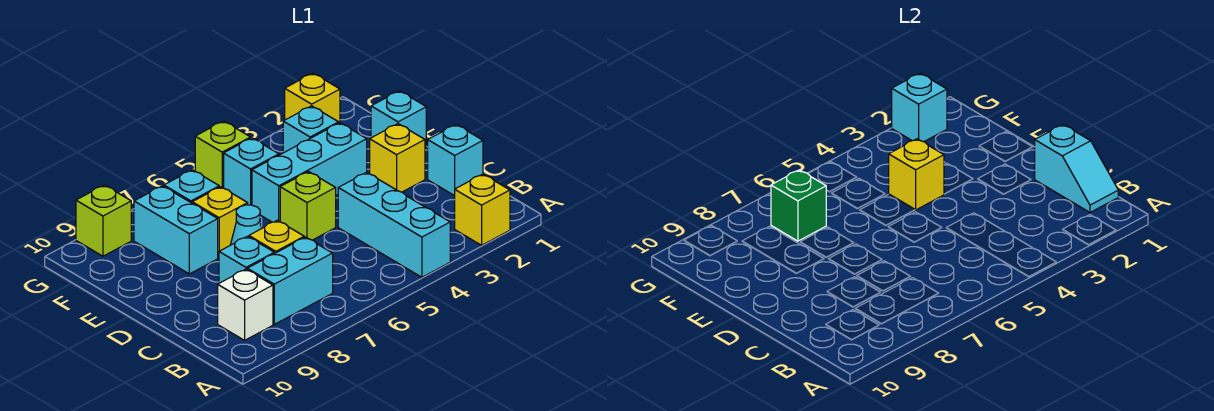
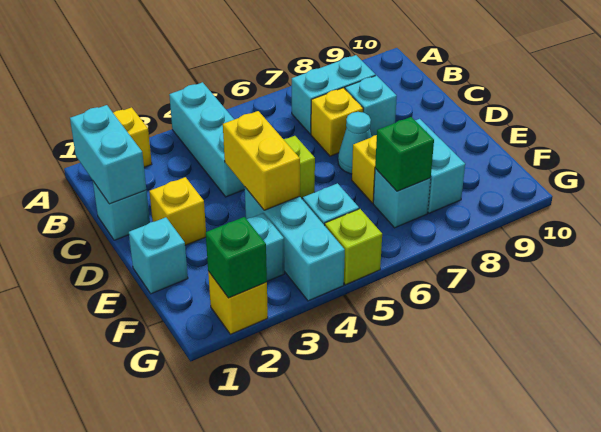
cyan slope B1:C1 level 2 top C -> cyan brick B1:C1 level 2
white brick B9 level 1 -> none
cyan brick E3:E5 level 1 -> cyan brick E4:G4 level 1
yellow brick E4 level 2 -> yellow brick D4:E4 level 2
cyan brick G2 level 2 -> green brick G2 level 2
lime brick G9 level 1 -> none

